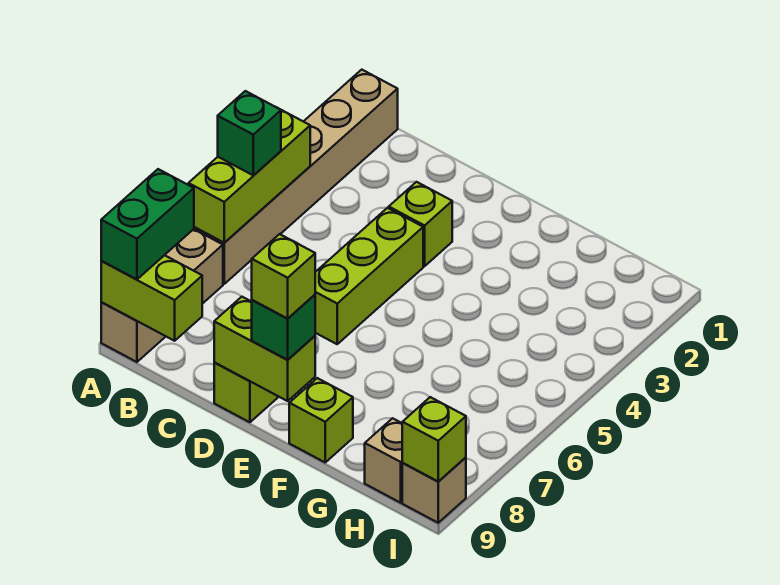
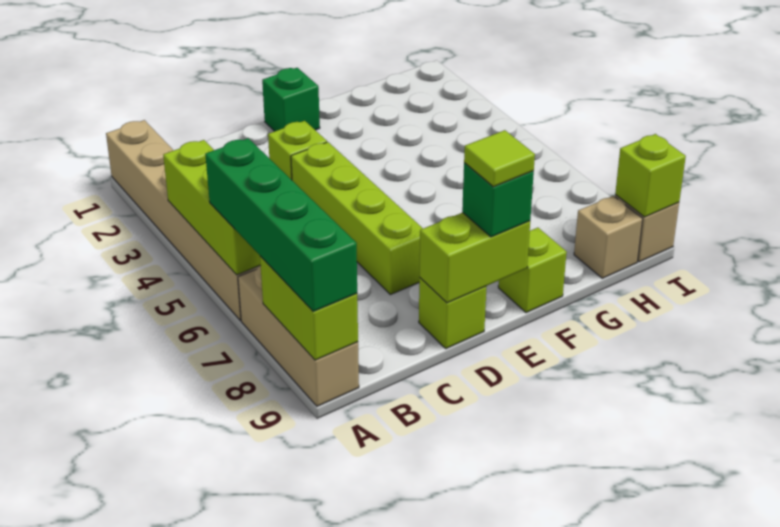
green brick A5 level 3 -> green brick E1 level 1
green brick A8:A9 level 3 -> green brick A6:A9 level 3
lime brick A9:B9 level 2 -> lime brick A8:A9 level 2
lime brick D4:D6 level 1 -> lime brick D4:D7 level 1
lime brick E9 level 4 -> lime tile E9 level 4

